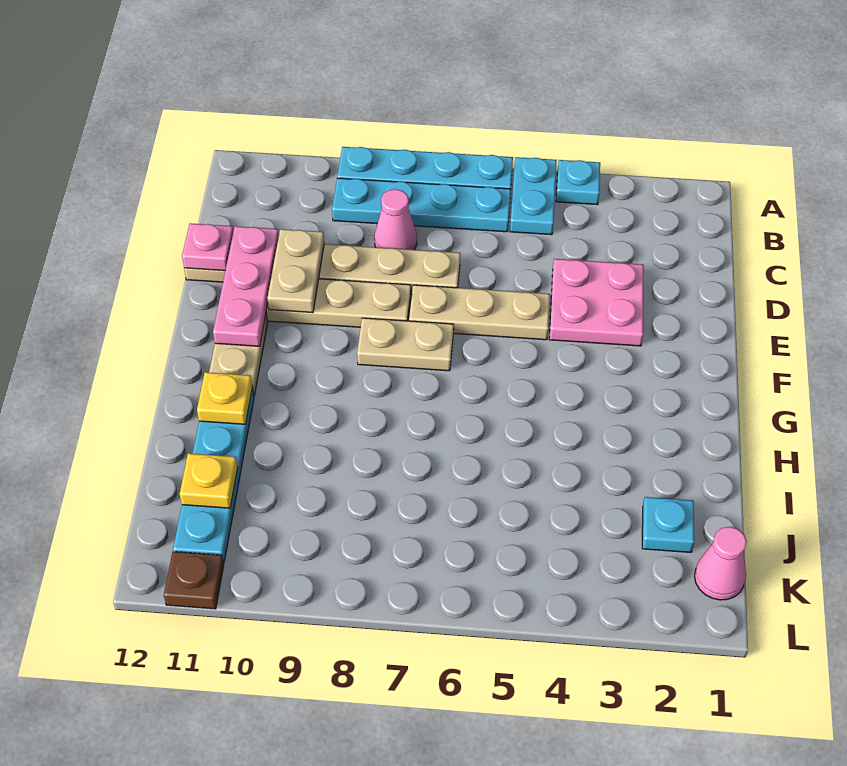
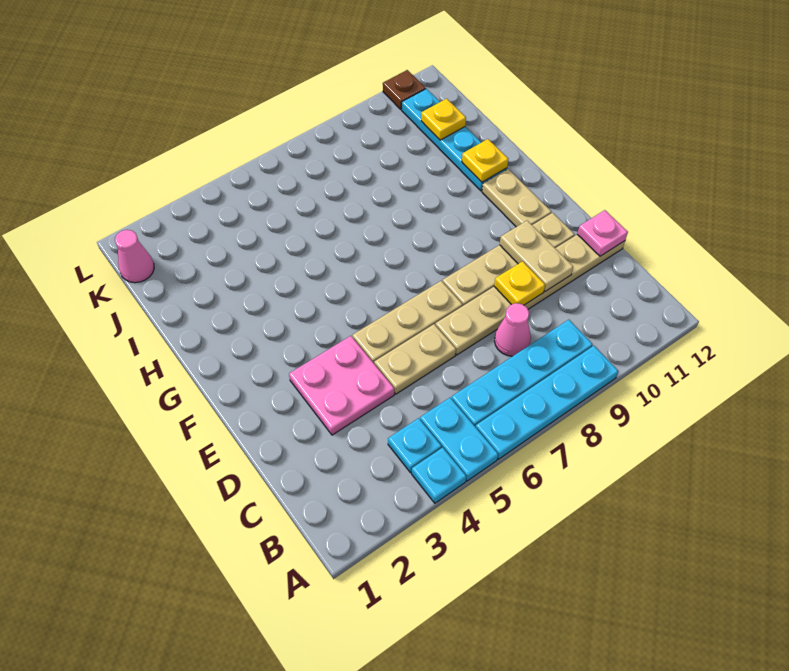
none -> yellow plate D9 level 2
pink plate D11:F11 level 2 -> none
tan plate F7:F8 level 1 -> tan plate D5:D6 level 1
cyan plate J2 level 1 -> cyan plate B4 level 1

